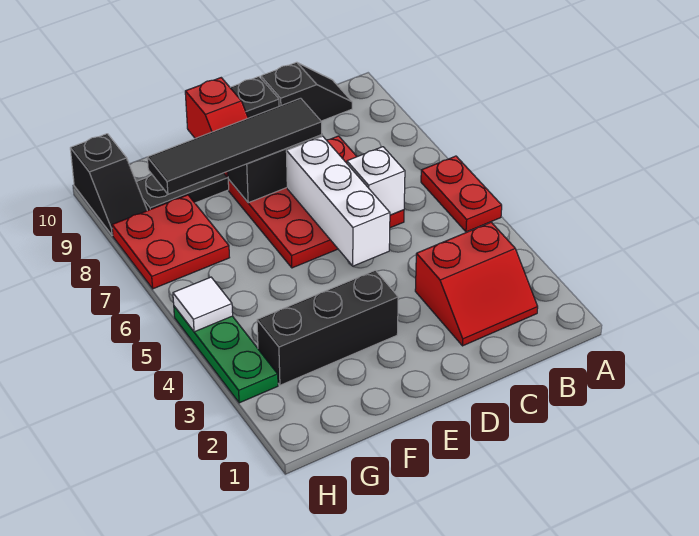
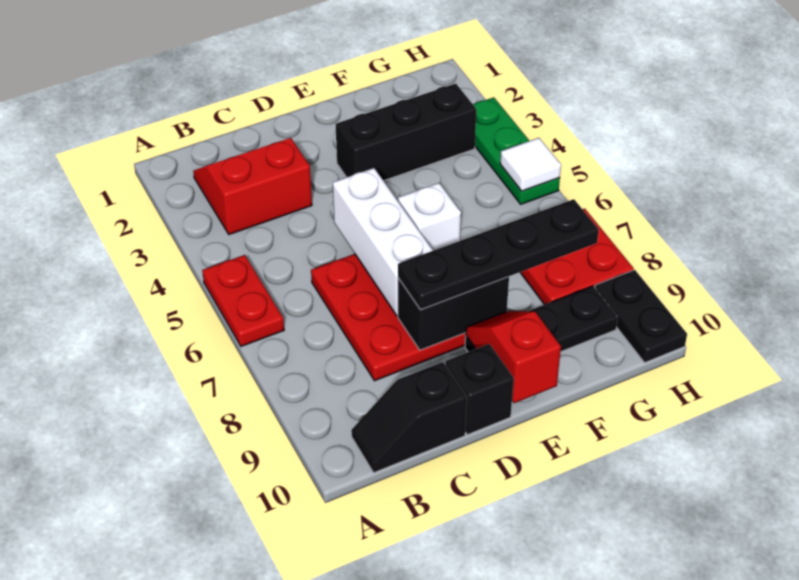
white brick C6 level 2 -> white brick E6 level 2
black tile D8:G8 level 3 -> black plate D8:G8 level 3
black slope H9:H10 level 1 top 10 -> black plate H9:H10 level 1

